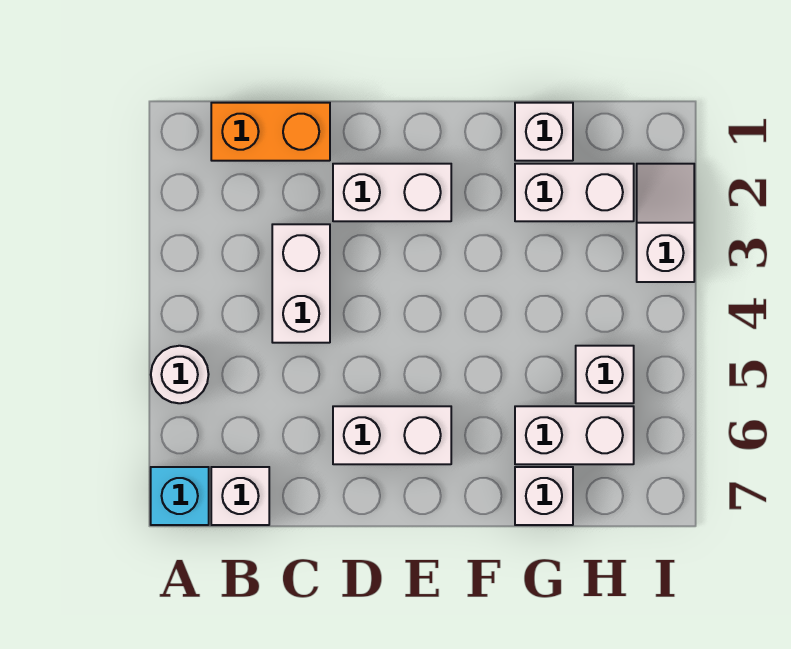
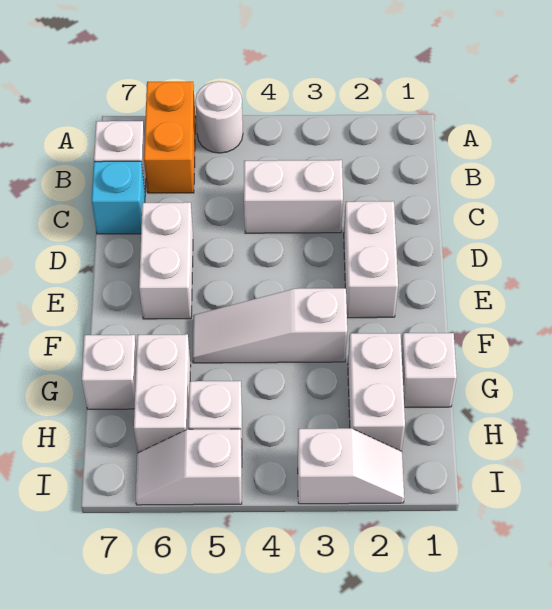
cyan brick A7 level 1 -> cyan brick C7 level 1
orange brick B1:C1 level 1 -> orange brick A6:B6 level 1
none -> white slope F3:F5 level 1 top 3
none -> white slope I5:I6 level 1 top 5

